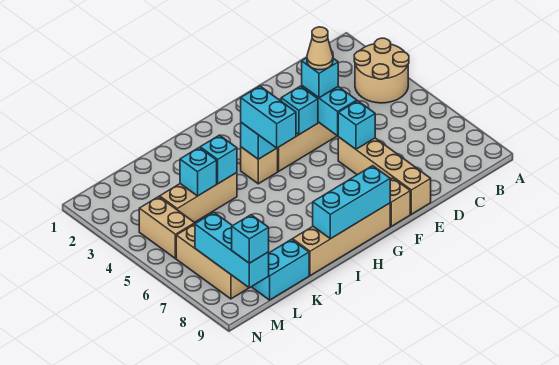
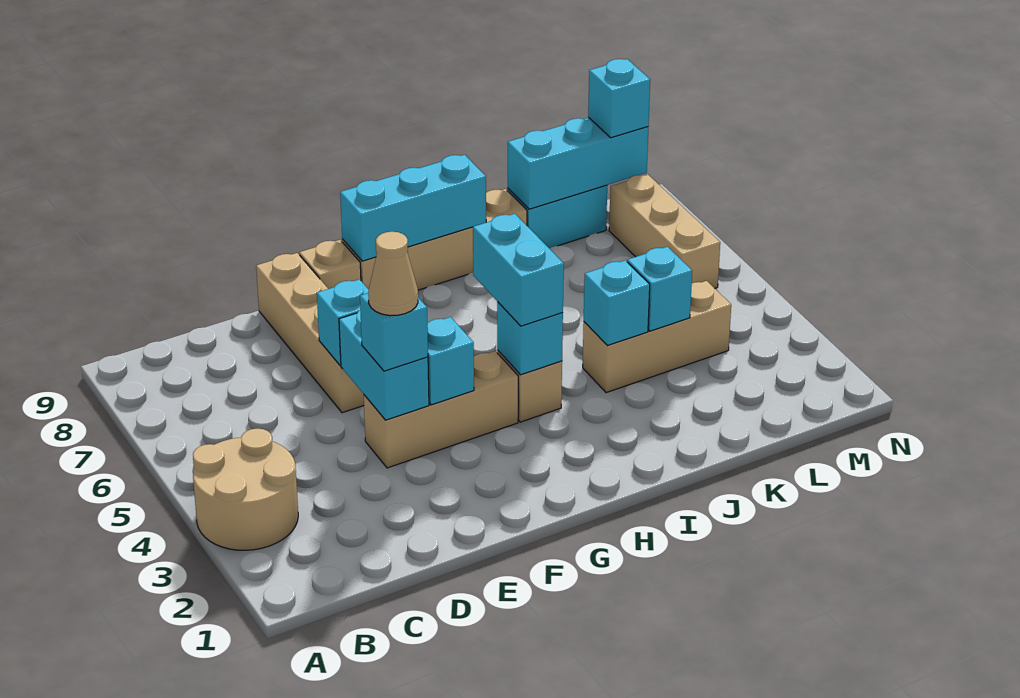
tan brick M4:M5 level 1 -> none
cyan brick M7:M9 level 2 -> cyan brick K9:M9 level 2

